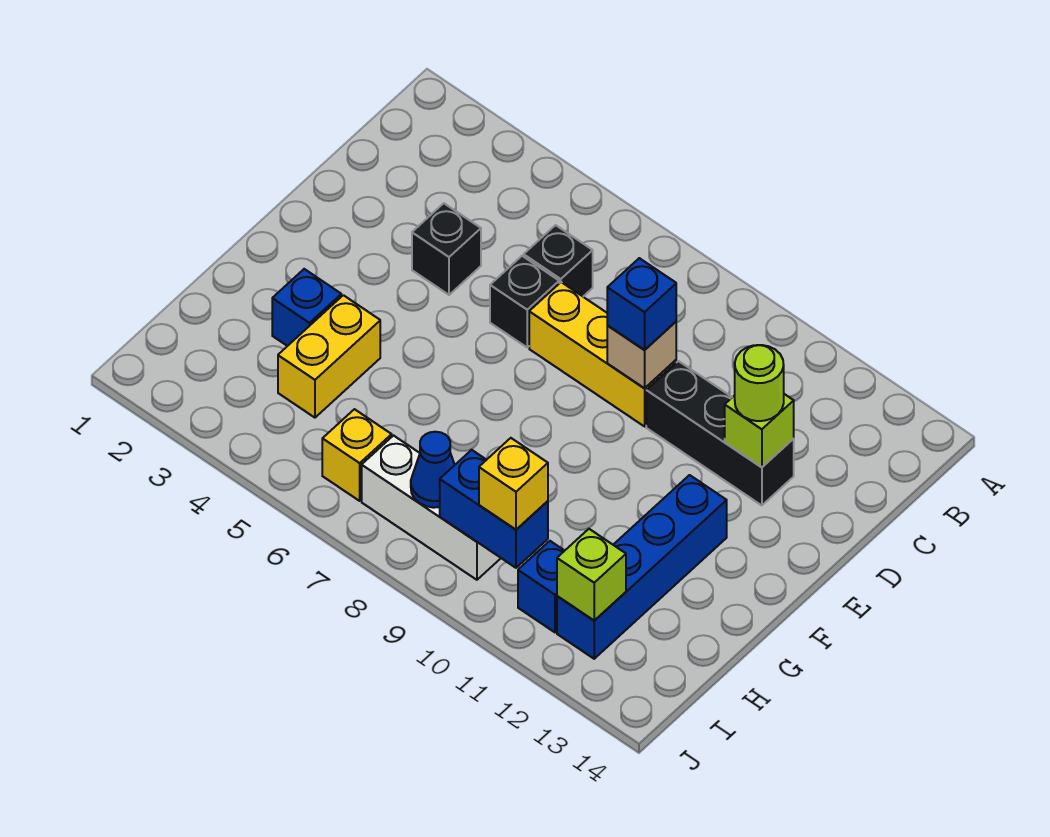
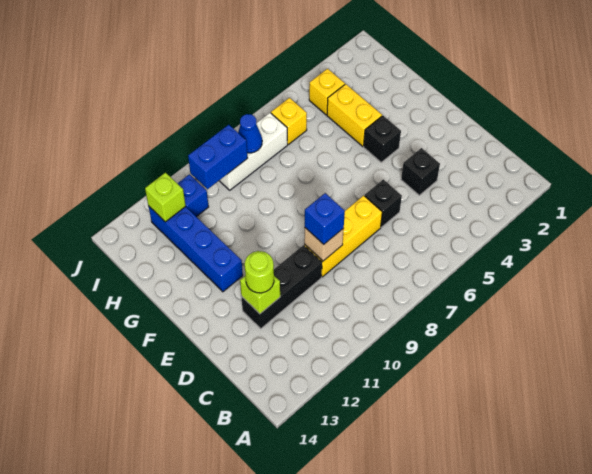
black brick C6 level 1 -> black brick F4 level 1
blue brick G3 level 1 -> none
yellow brick I10 level 3 -> yellow brick I4 level 1

